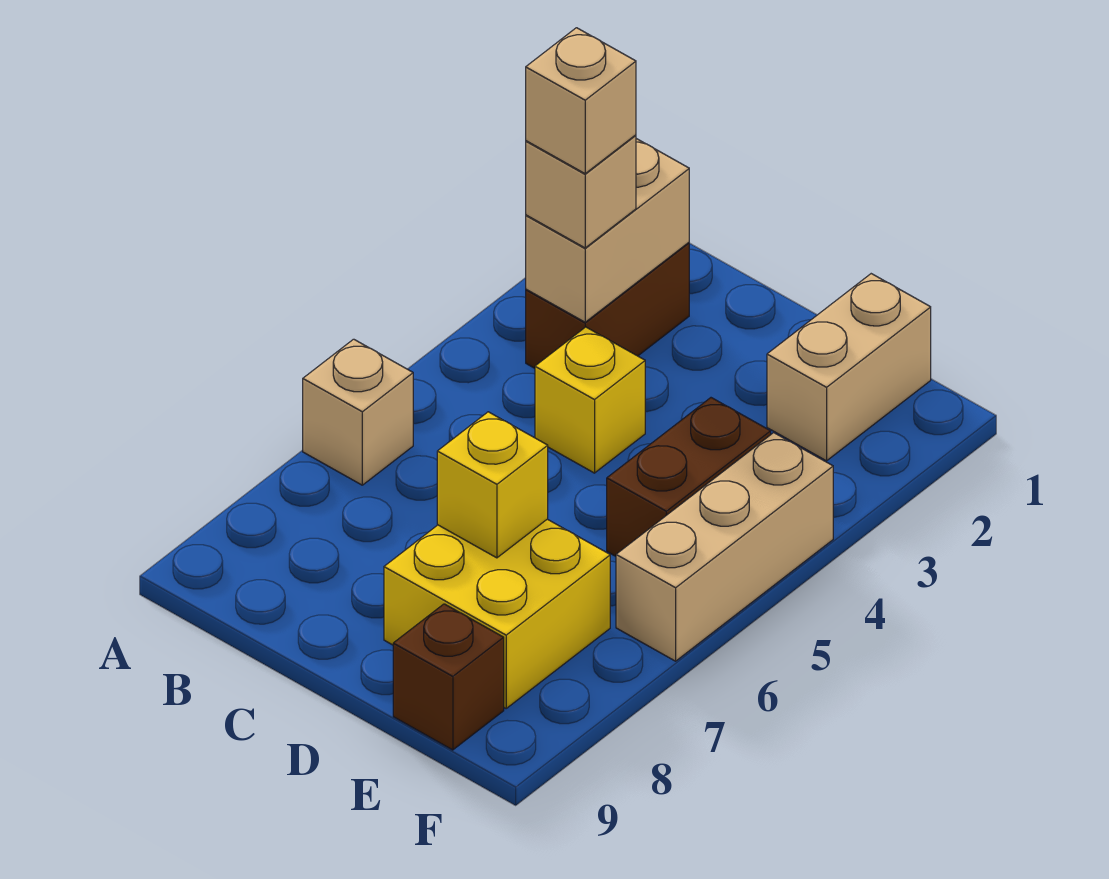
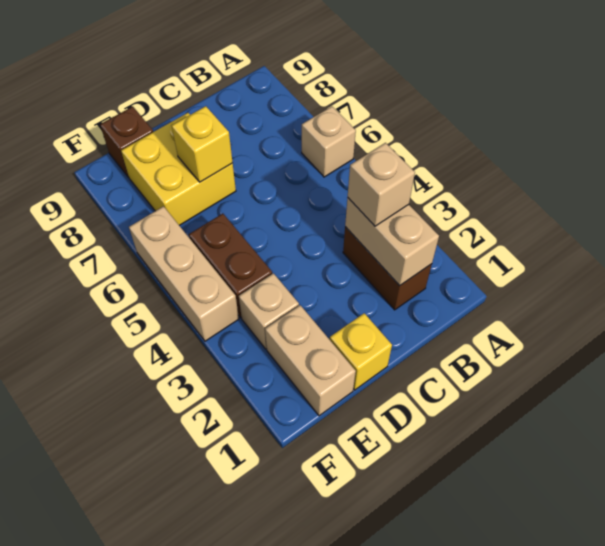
tan brick B3 level 4 -> tan brick E3 level 1
yellow brick C4 level 1 -> yellow brick D1 level 1

